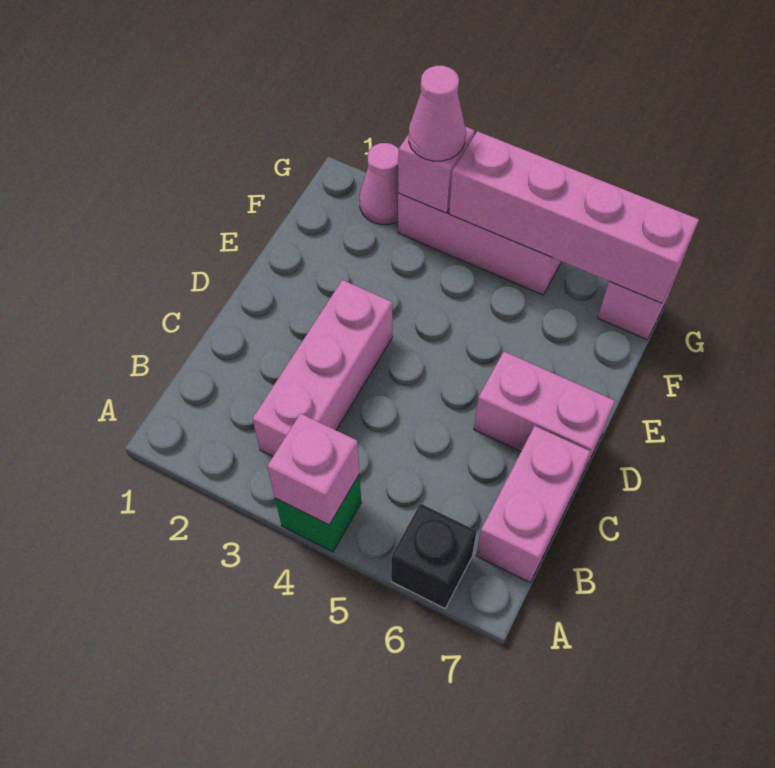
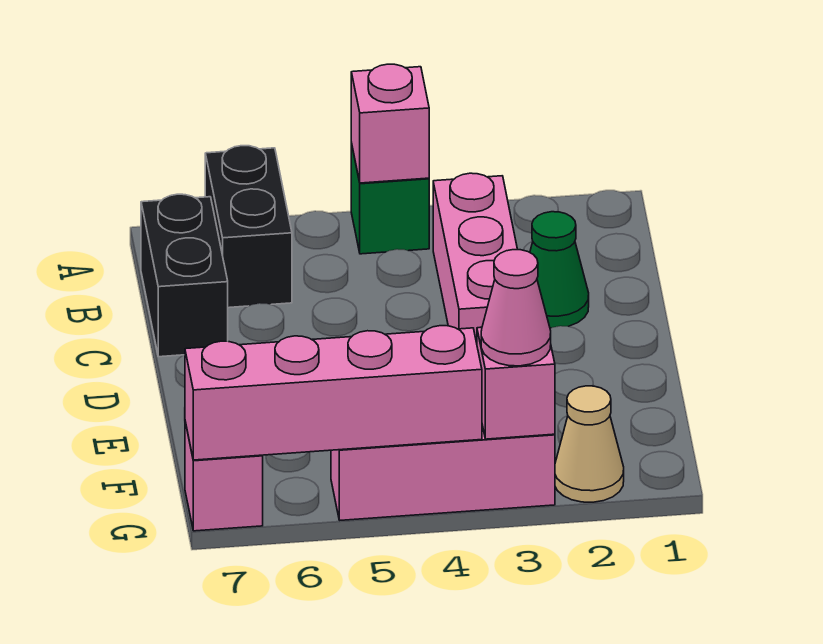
black brick A6 level 1 -> black brick A6:B6 level 1
pink brick B7:C7 level 1 -> black brick B7:C7 level 1
none -> green cone C2 level 1
pink brick D6:D7 level 1 -> none
pink cone G2 level 1 -> tan cone G2 level 1

